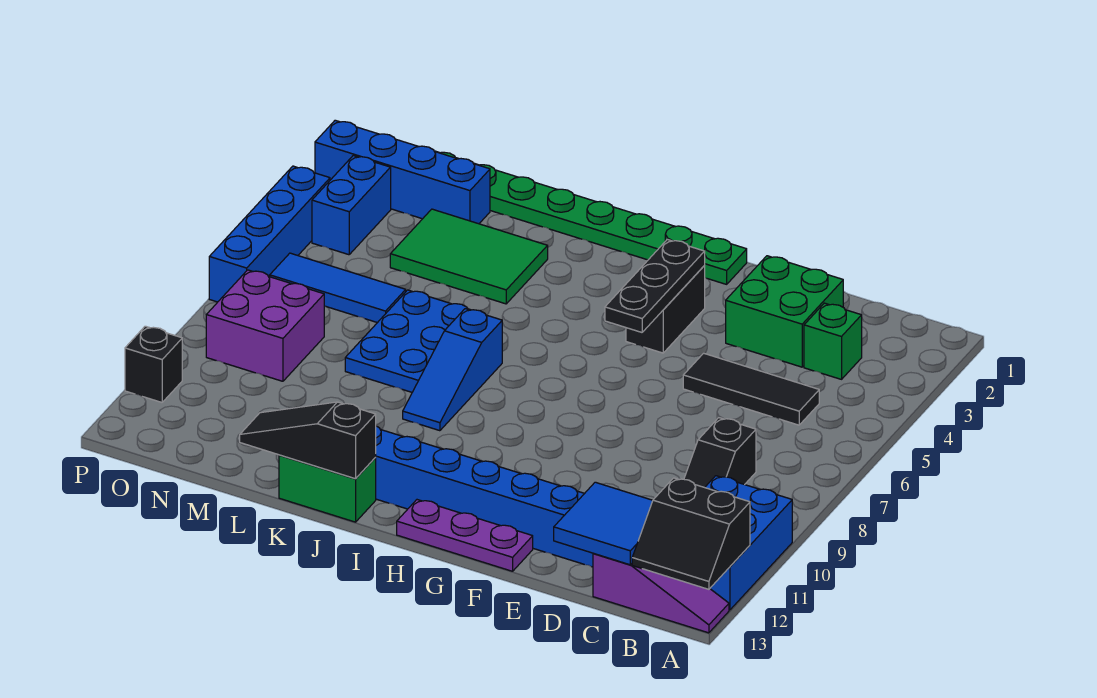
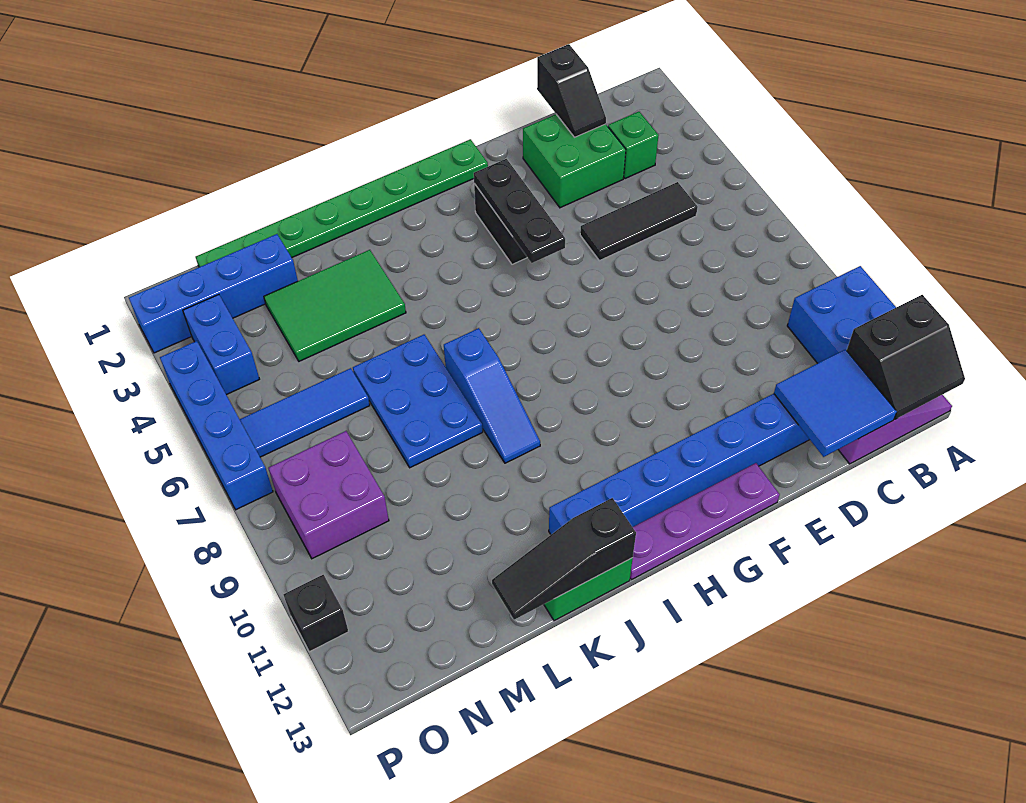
black slope C8:C9 level 1 top 8 -> black slope D1:D2 level 2 top 1
purple plate F13:H13 level 1 -> purple plate F13:I13 level 1

